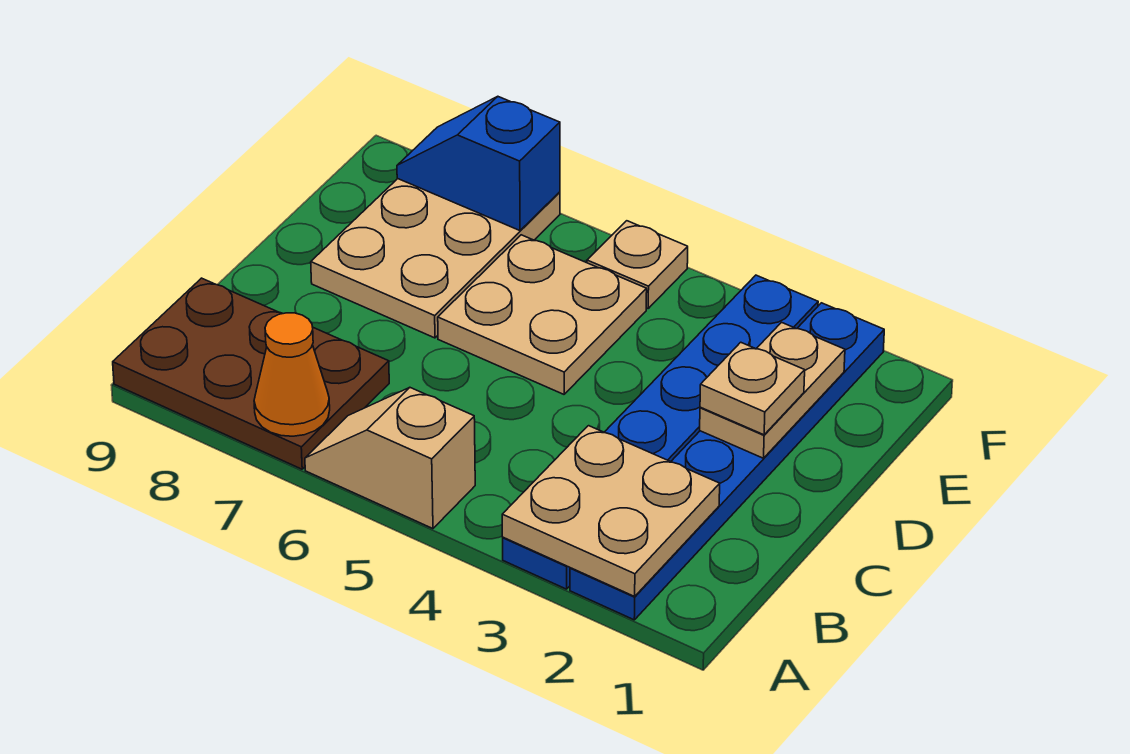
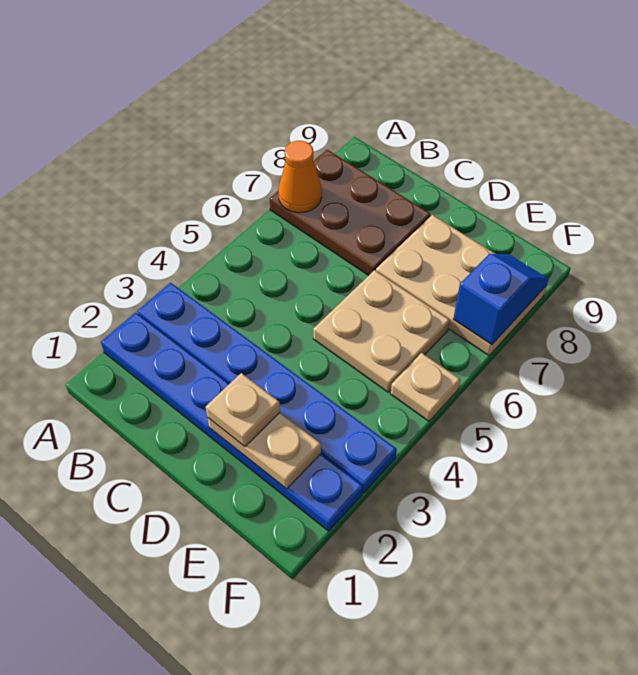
tan plate A2:B3 level 2 -> none
tan slope A5:A6 level 1 top 5 -> none
brown plate A7:B9 level 1 -> brown plate A7:C8 level 1

